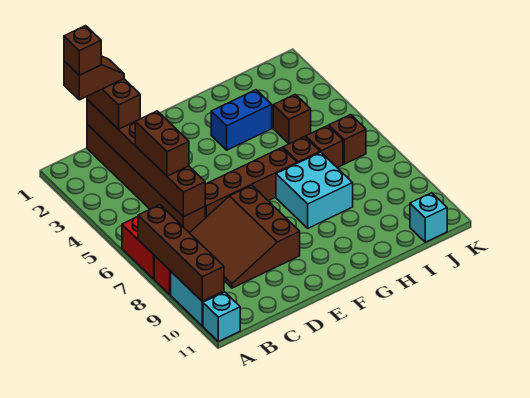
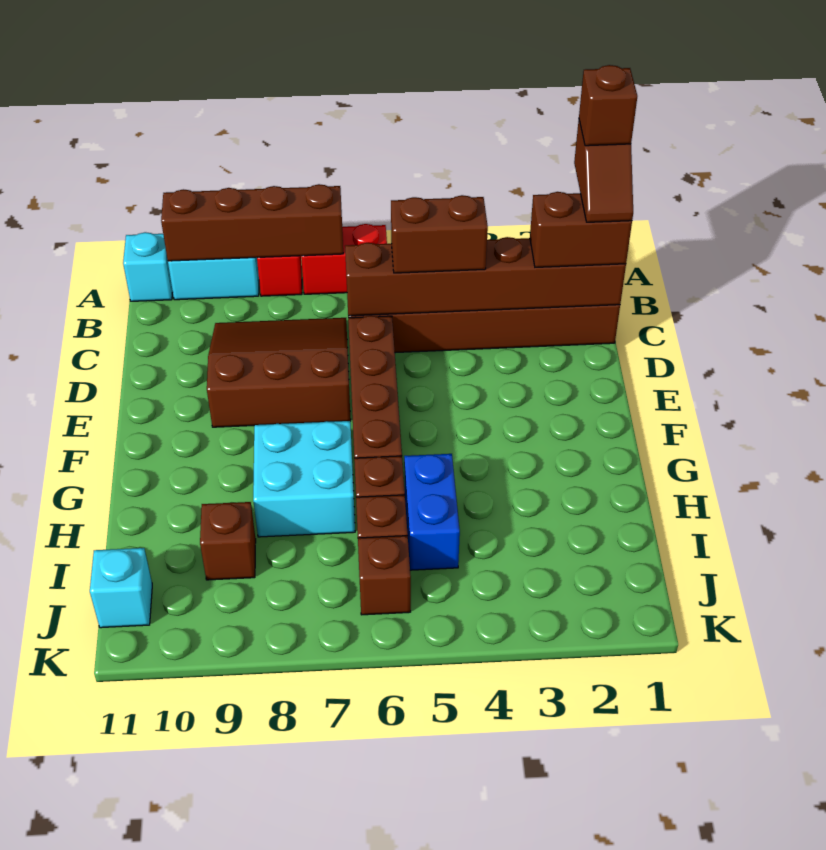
blue brick G3:H3 level 1 -> blue brick H5:I5 level 1
brown brick I4 level 1 -> brown brick I9 level 1

